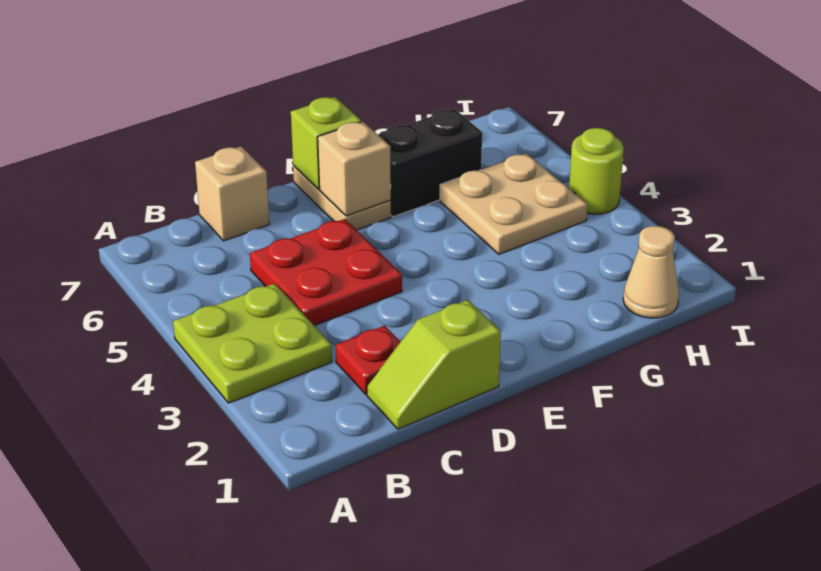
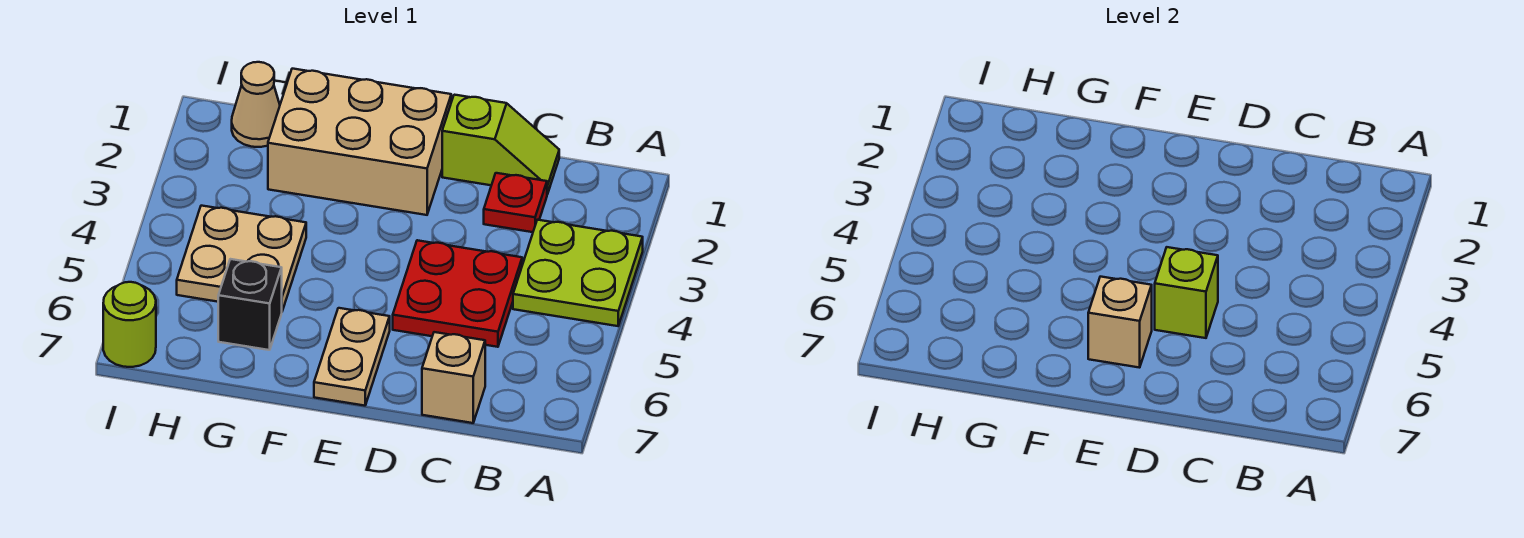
none -> tan brick E1:G2 level 1
lime brick E7 level 2 -> lime brick D5 level 2
black brick F6:G6 level 1 -> black brick G6 level 1
lime round brick I4 level 1 -> lime round brick I7 level 1

